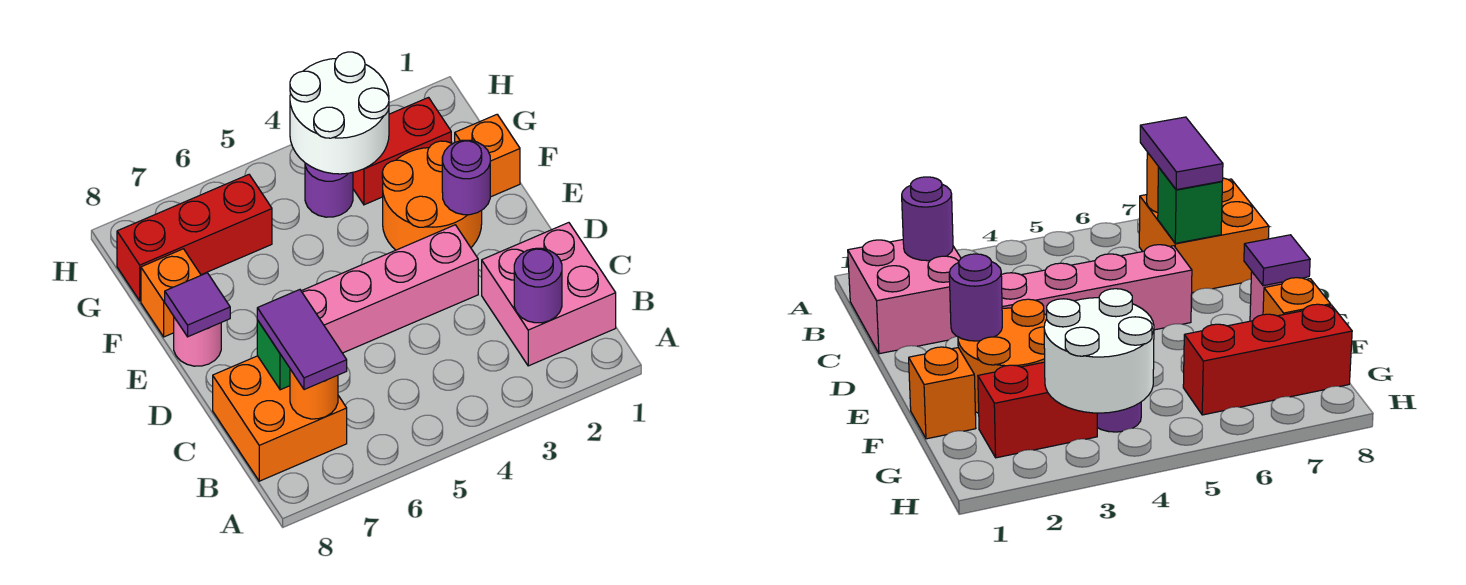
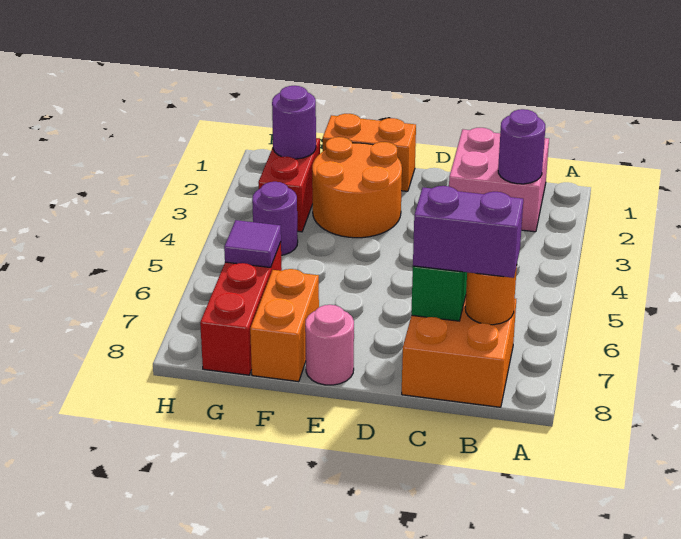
purple tile B7:C7 level 3 -> purple brick B7:C7 level 3
pink brick D3:D6 level 1 -> none
purple round brick E2 level 2 -> purple round brick G2 level 2
purple tile E8 level 2 -> purple tile G6 level 2
orange brick F1 level 1 -> orange brick E1:F1 level 1
orange brick F8 level 1 -> orange brick F7:F8 level 1
white round brick G3:H4 level 2 -> none

